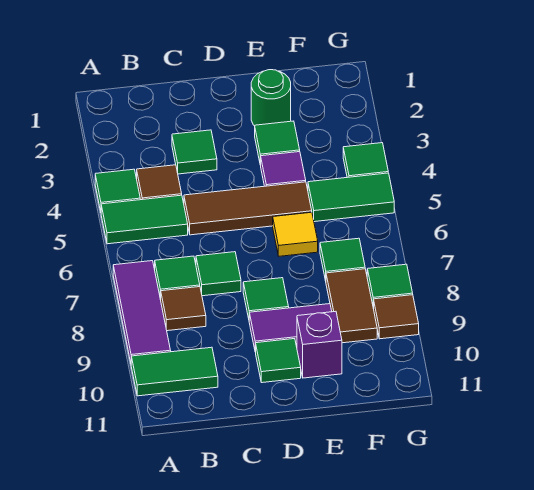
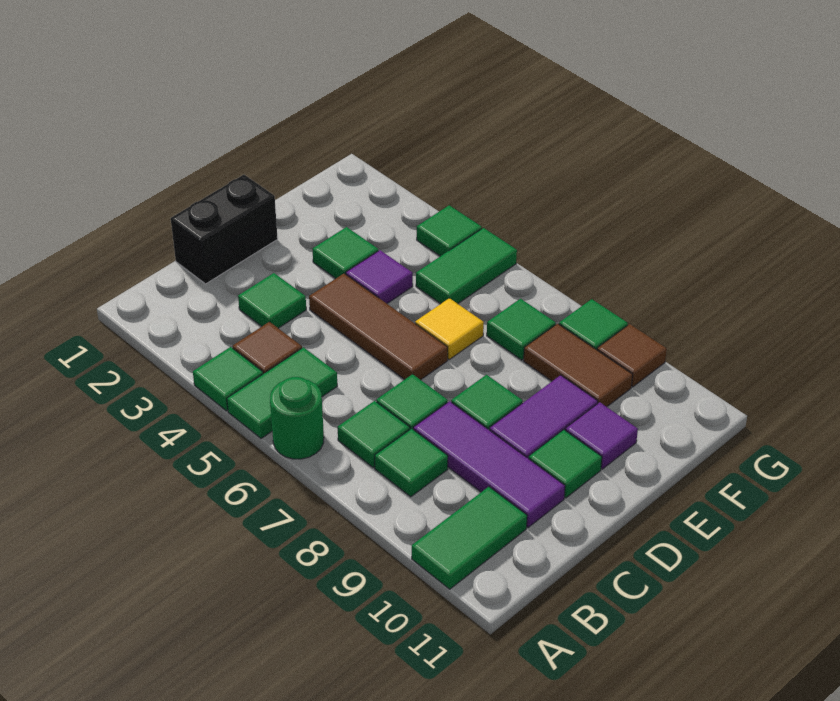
purple tile A7:A9 level 1 -> purple tile C8:C10 level 1
brown tile B8 level 1 -> green tile B8 level 1
none -> black brick C1:D1 level 1
brown tile C5:E5 level 1 -> brown tile D4:D6 level 1
green round brick E2 level 1 -> green round brick A6 level 1
purple brick E10 level 1 -> purple tile E10 level 1

